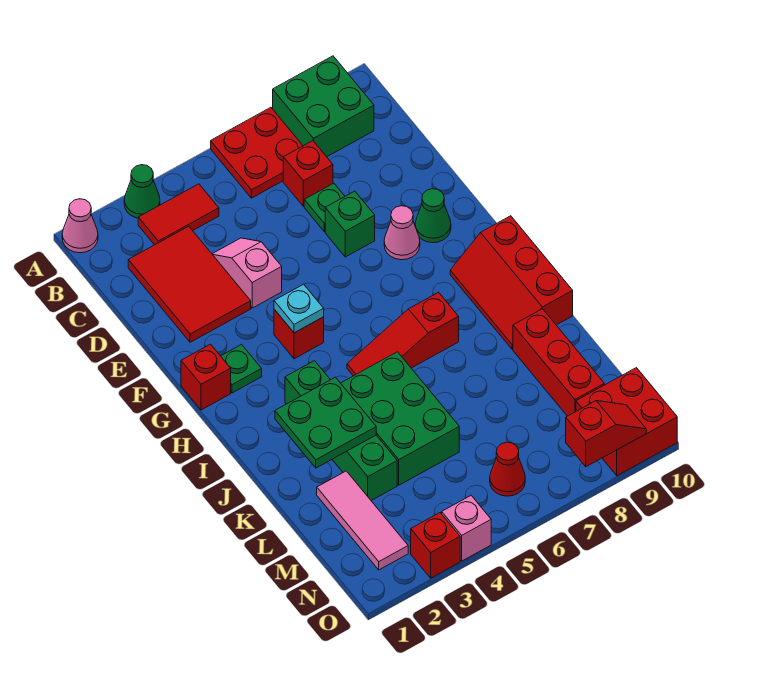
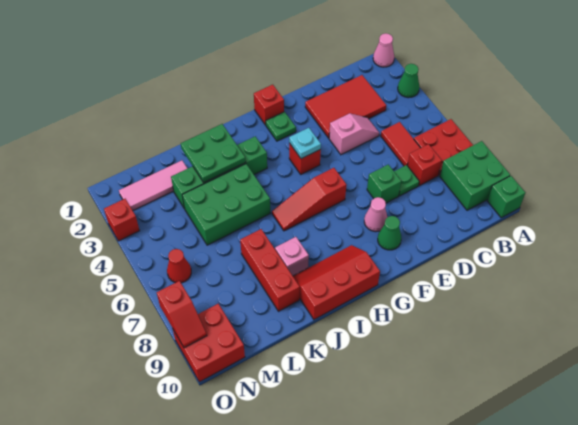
none -> green brick A10 level 1
red tile B3:B4 level 1 -> red tile C5:C6 level 1
red slope I5:I7 level 1 top 7 -> red slope G6:I6 level 1 top G
red brick K9:M9 level 1 -> red brick K7:K9 level 1
pink brick O4 level 1 -> pink brick J8 level 1

